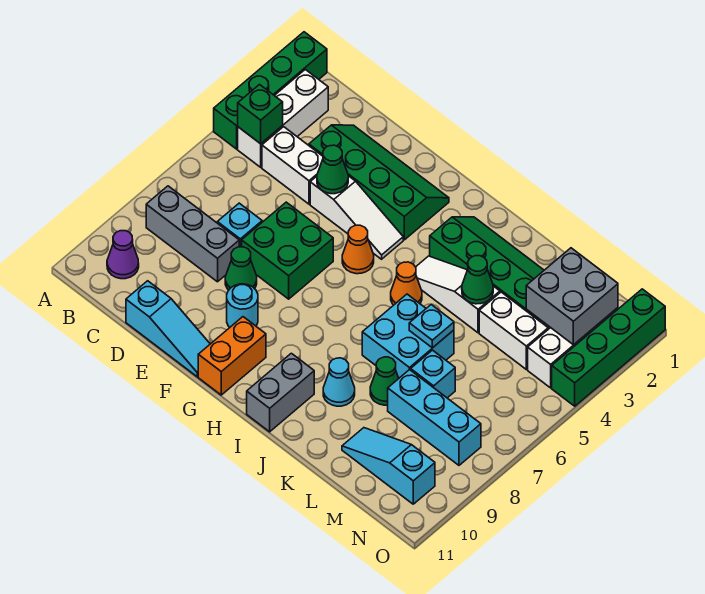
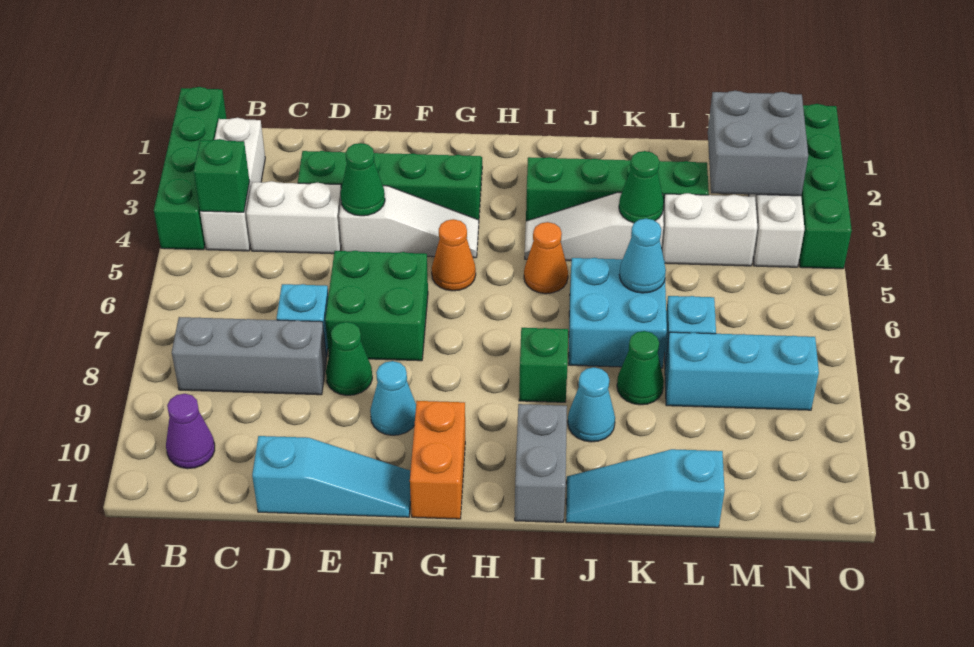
cyan round brick F9 level 1 -> cyan cone F9 level 1
none -> green brick I8 level 1
cyan plate K6 level 2 -> cyan cone K6 level 2
cyan slope L10:N10 level 1 top N -> cyan slope J11:L11 level 1 top L

